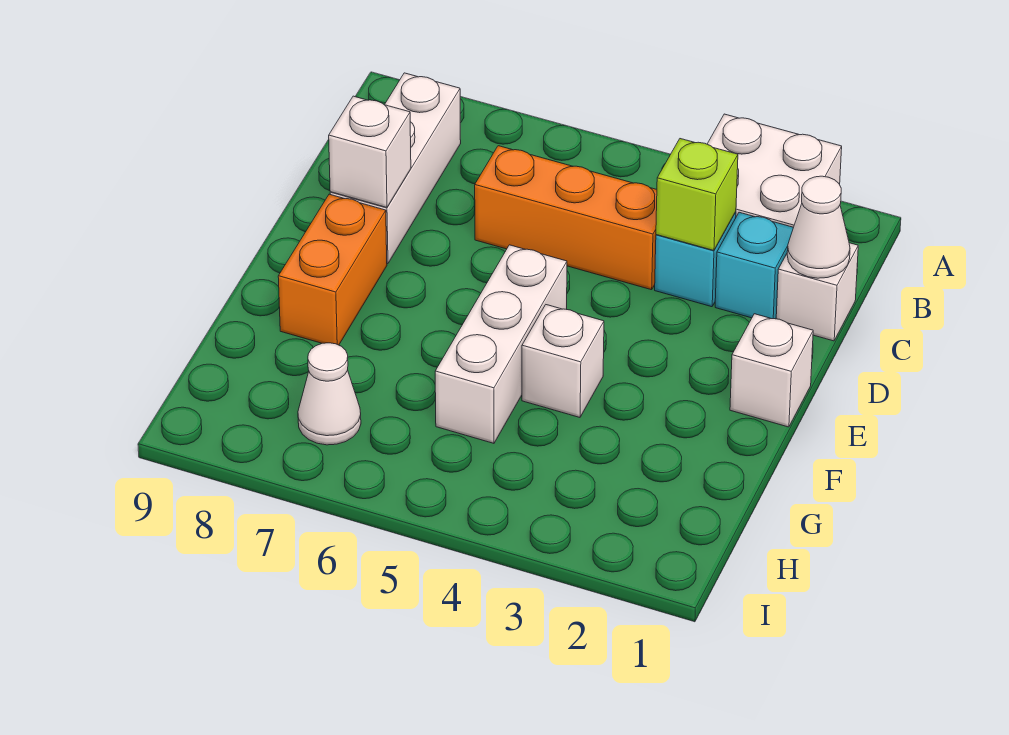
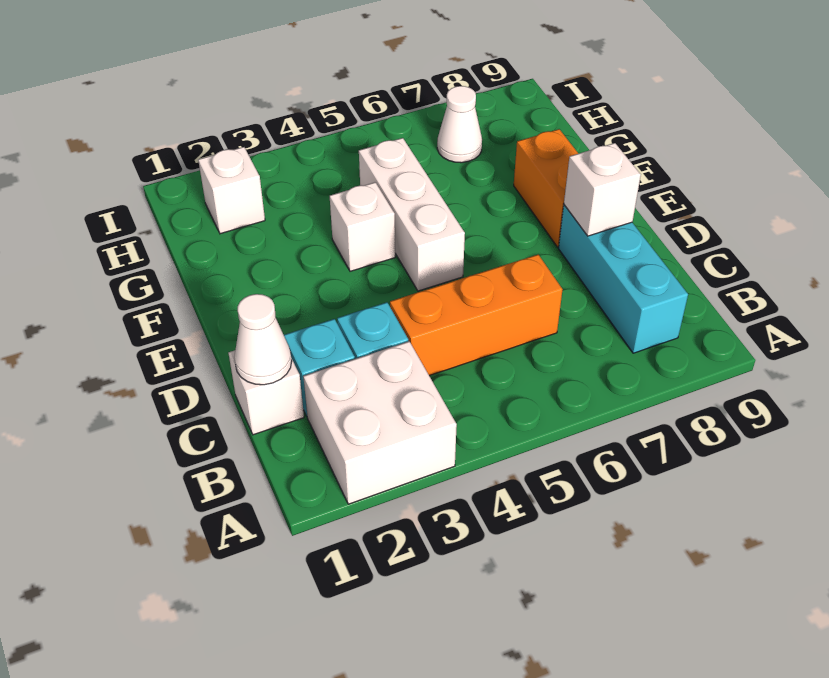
white brick B8:D8 level 1 -> cyan brick B8:D8 level 1
lime brick C3 level 2 -> none
white brick E1 level 1 -> white brick H2 level 1

